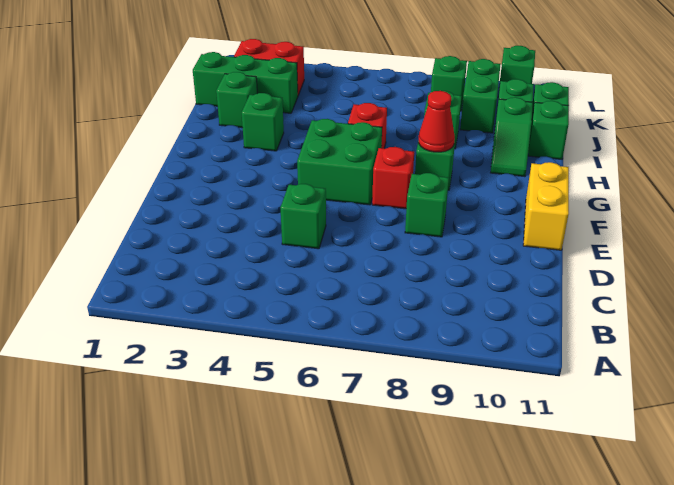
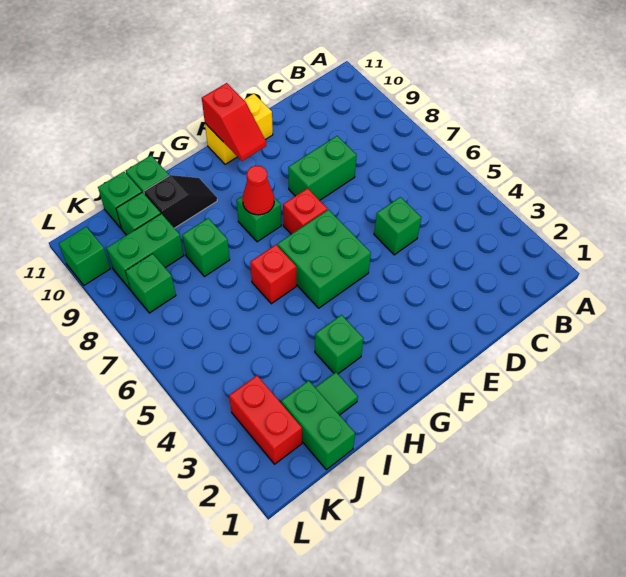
green brick E8 level 1 -> green brick D8:E8 level 1
none -> red slope F10:F11 level 2 top 11
green slope H10:I10 level 1 top I -> black slope H10:I10 level 1 top I
green brick I2 level 1 -> green tile I2 level 1
green brick J1:J3 level 1 -> green brick J1:J2 level 1

